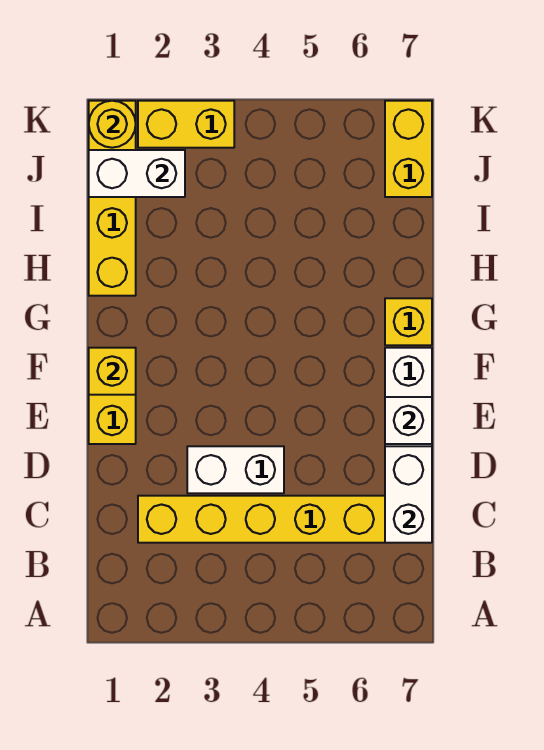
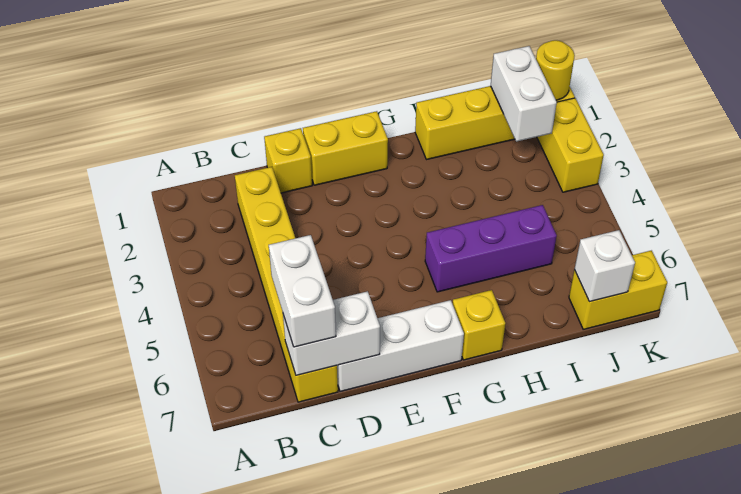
white brick D3:D4 level 1 -> white brick C6:C7 level 3
white brick E7 level 2 -> white brick J7 level 2
yellow brick F1 level 2 -> yellow brick D1 level 1
none -> purple brick G5:I5 level 1

